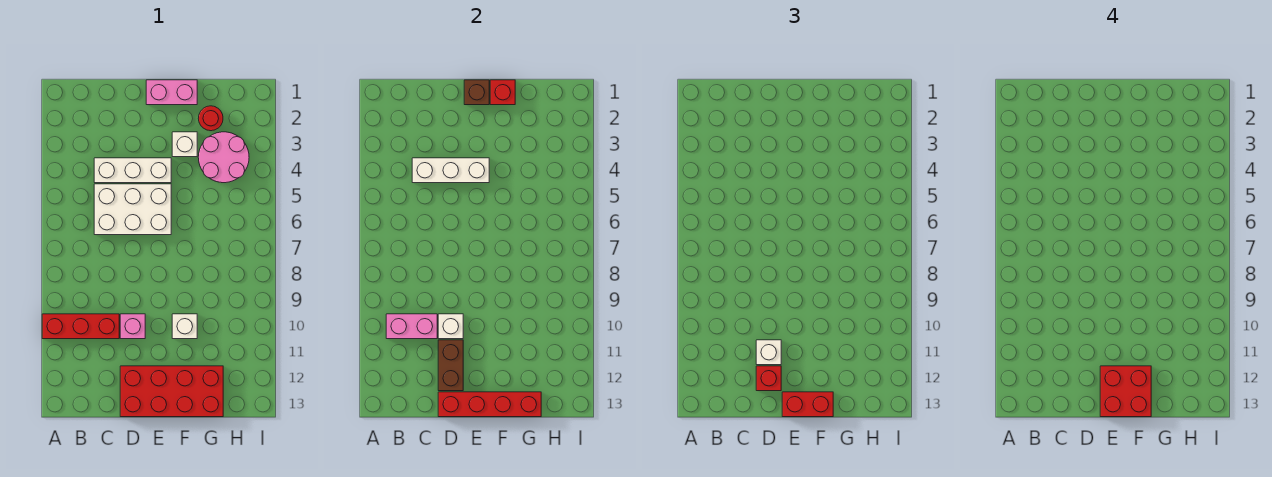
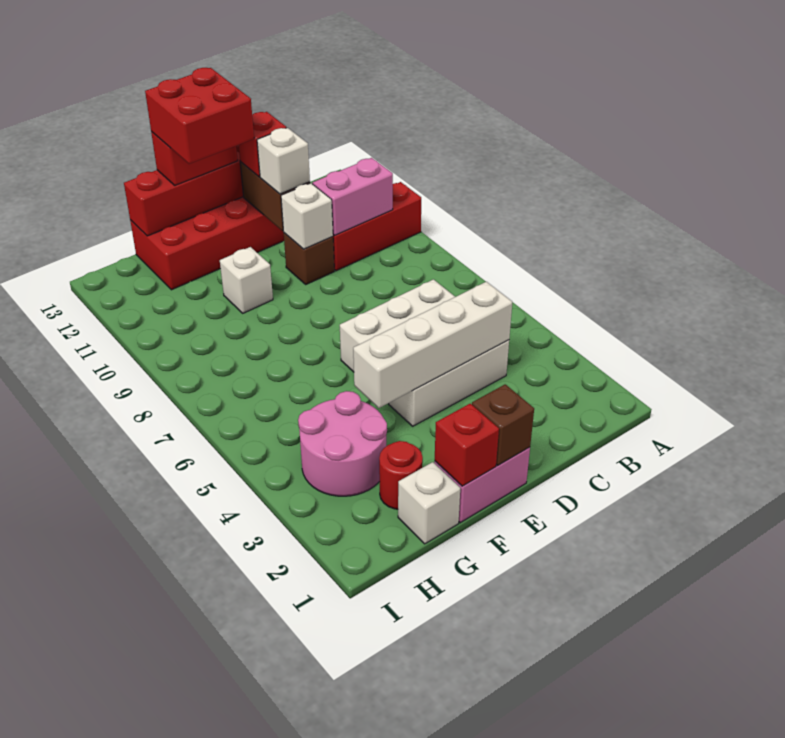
white brick C4:E4 level 2 -> white brick C4:F4 level 2
pink brick D10 level 1 -> brown brick D10 level 1
white brick F3 level 1 -> white brick G1 level 1

